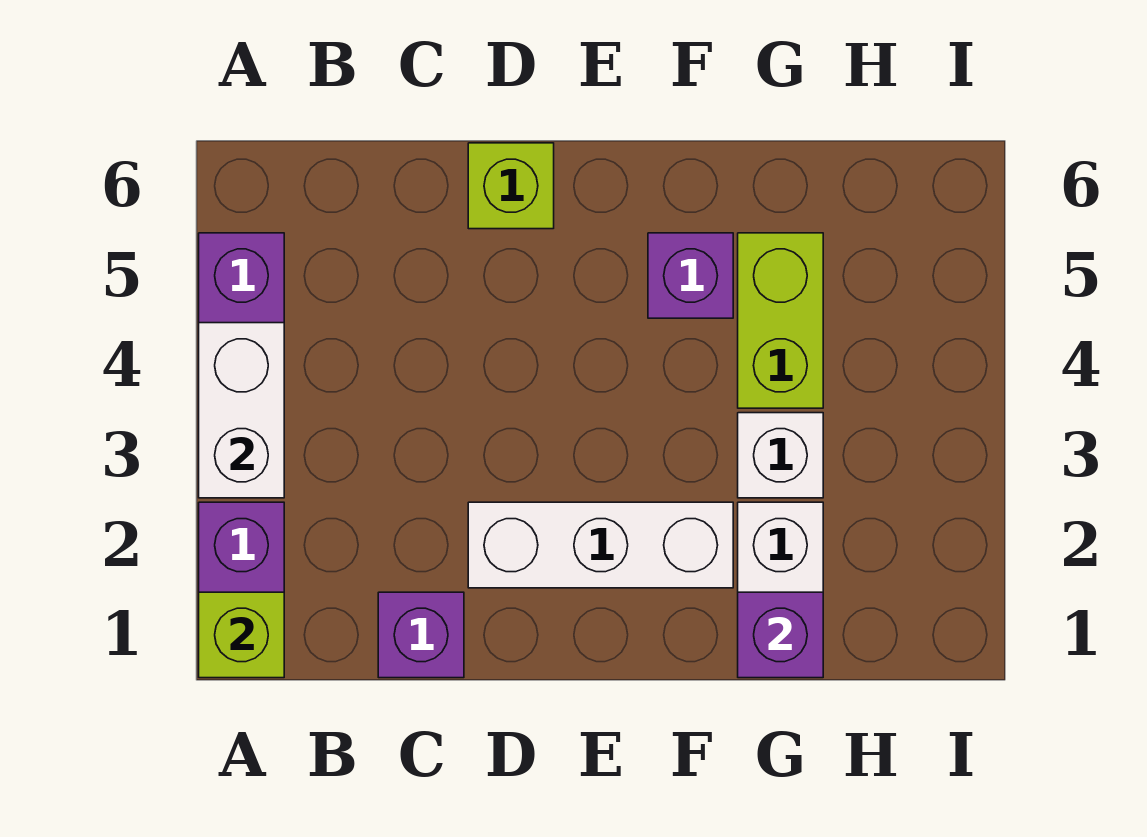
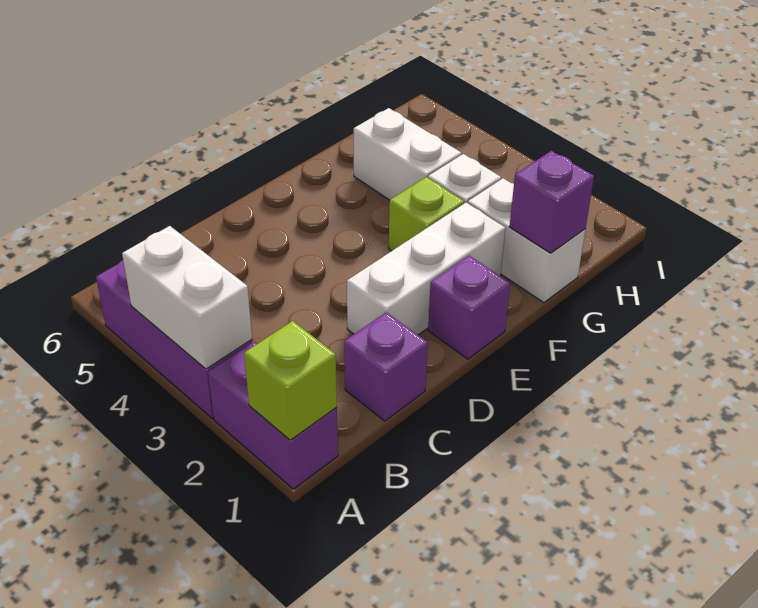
lime brick D6 level 1 -> lime brick F3 level 1
purple brick F5 level 1 -> purple brick E1 level 1
lime brick G4:G5 level 1 -> white brick G4:G5 level 1

